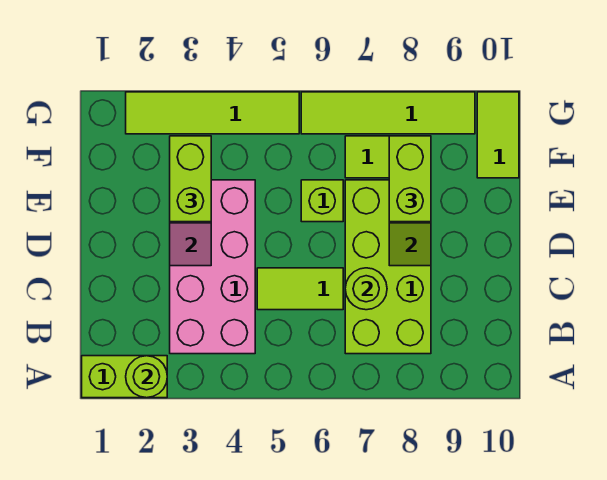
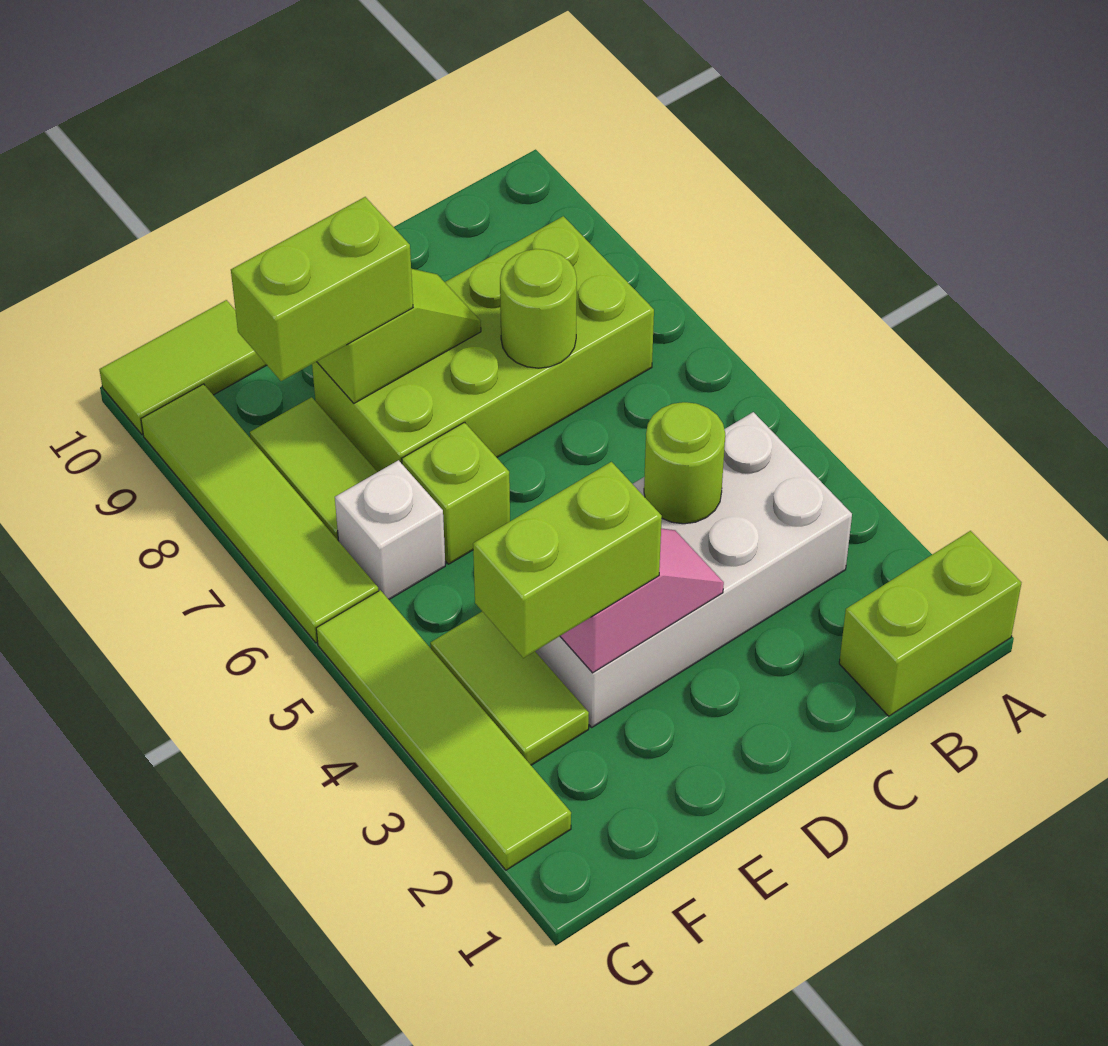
lime brick A1:A2 level 1 -> lime brick A1:B1 level 1
lime round brick A2 level 2 -> lime round brick C4 level 2
pink brick B3:E4 level 1 -> white brick B3:E4 level 1
lime tile C5:C6 level 1 -> lime tile F3:F4 level 1
none -> white brick F6 level 1

